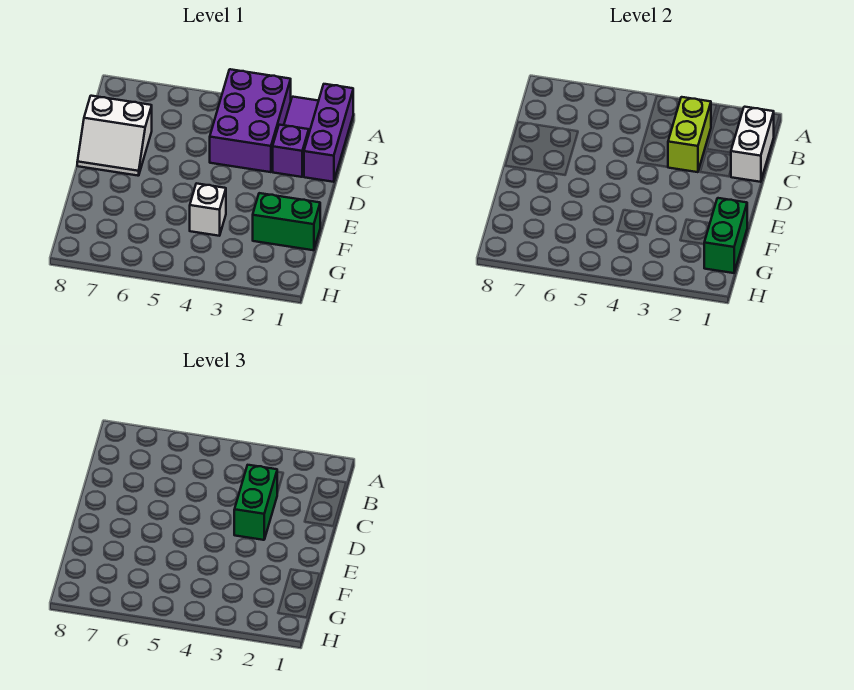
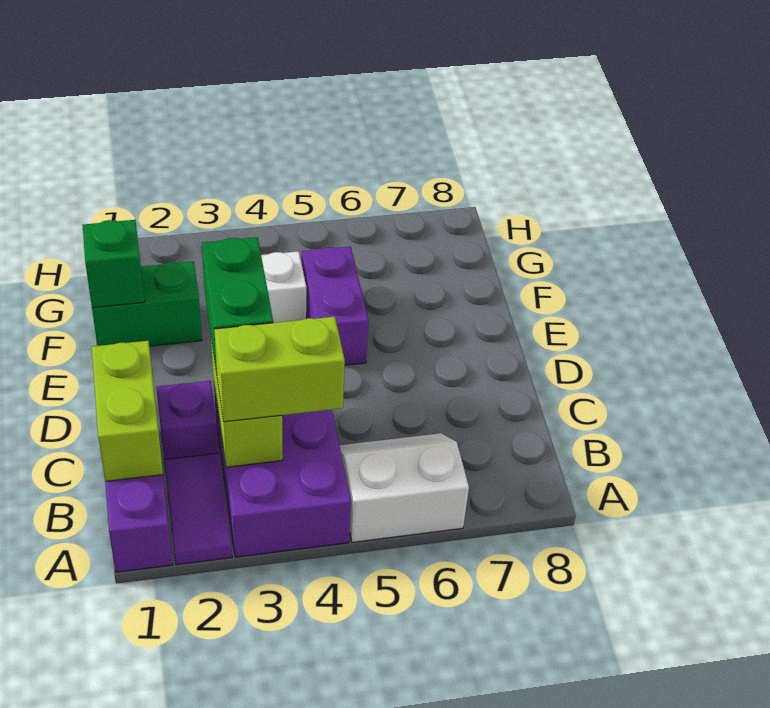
white brick B1:C1 level 2 -> lime brick B1:C1 level 2
none -> lime brick B3:B4 level 3
white slope C7:D8 level 1 top C -> white slope A5:B6 level 1 top A
none -> purple brick E5:F5 level 1
green brick F1:G1 level 2 -> green brick F1 level 2

